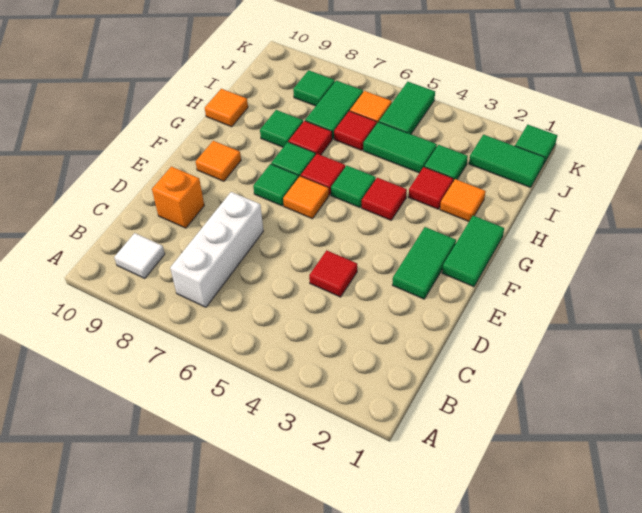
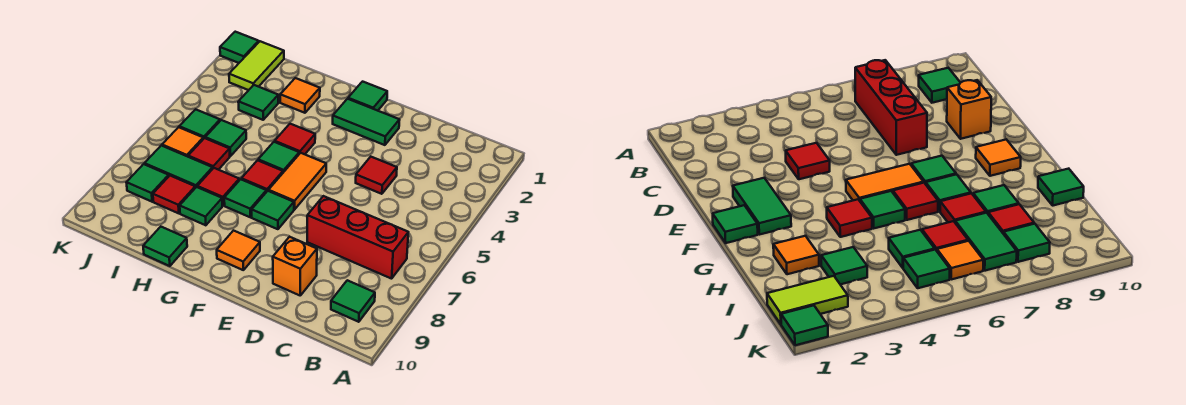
white brick B7:D7 level 1 -> red brick B7:D7 level 1
white tile B9 level 1 -> green tile B9 level 1
green tile F1:G1 level 1 -> green tile F1 level 1
orange tile F6 level 1 -> orange tile F5:F6 level 1
red tile H3 level 1 -> red tile I8 level 1
orange tile H10 level 1 -> green tile H10 level 1
green tile I4:I5 level 1 -> green tile I5 level 1
green tile J1:J2 level 1 -> lime tile J1:J2 level 1
green tile J5:K5 level 1 -> green tile J5 level 1

